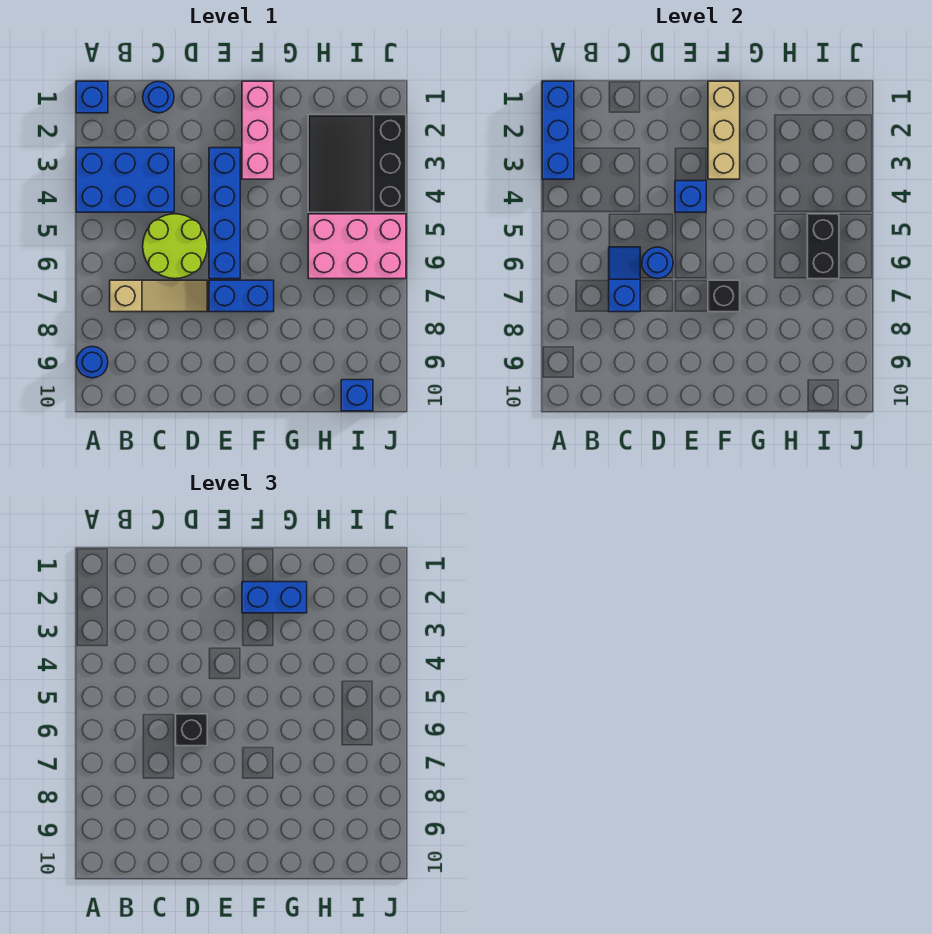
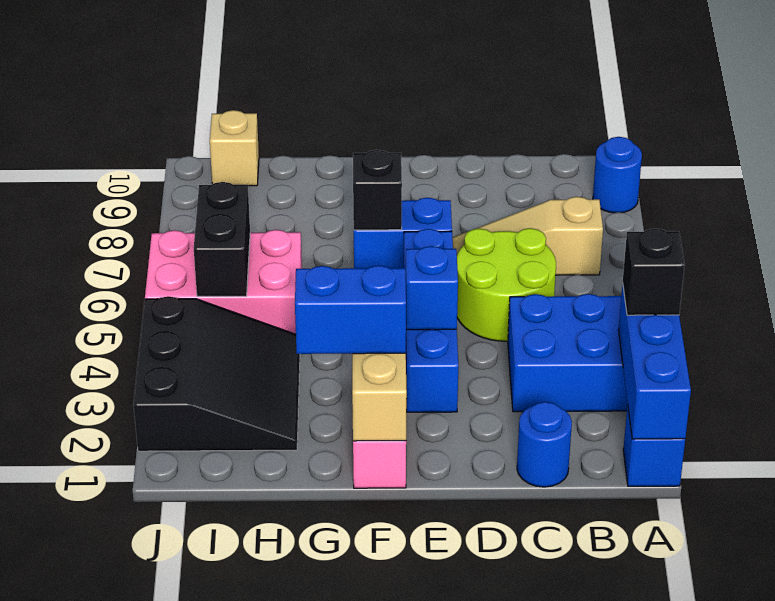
blue slope C6:C7 level 2 top 7 -> none
blue round brick D6 level 2 -> none
black brick D6 level 3 -> black brick A3 level 3
blue brick I10 level 1 -> tan brick I10 level 1

